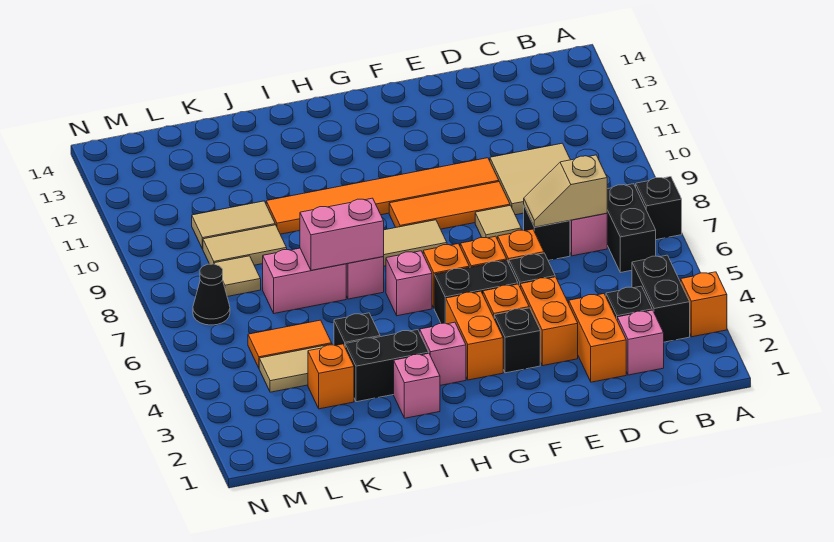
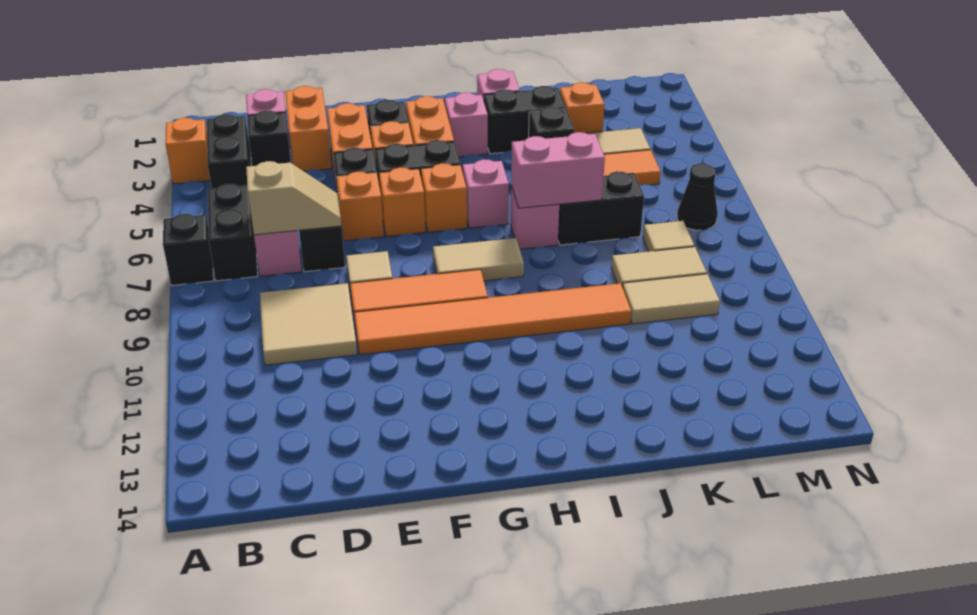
pink brick J7:K7 level 1 -> black brick J7:K7 level 1

